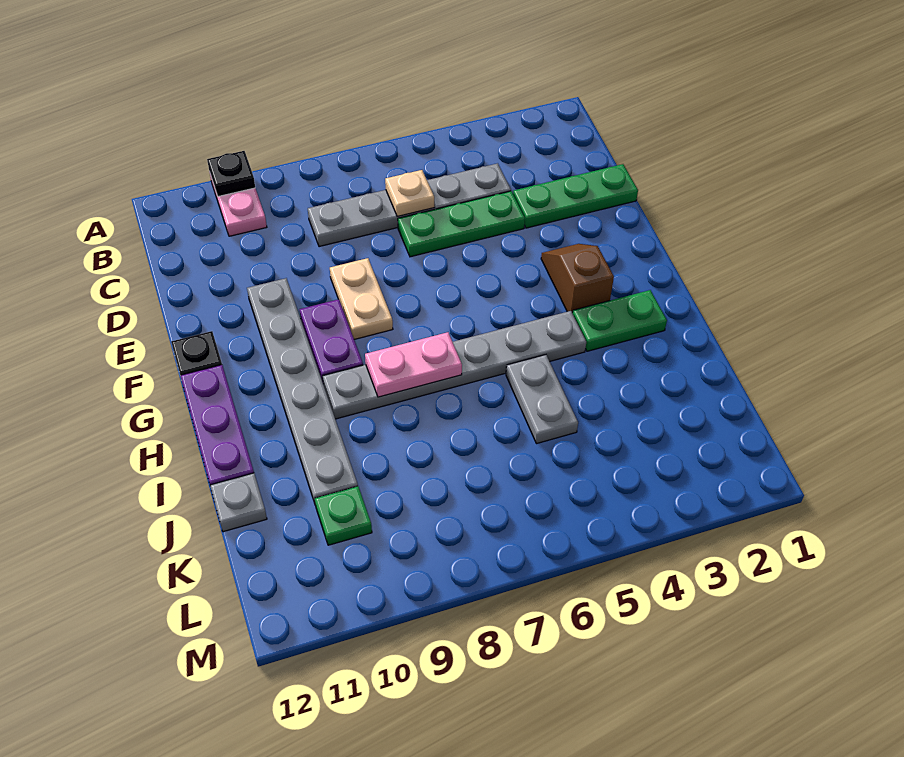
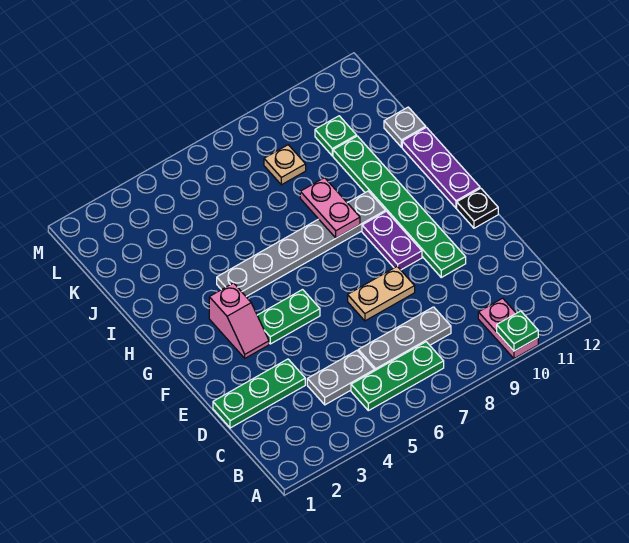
black plate A10 level 2 -> green plate A10 level 2
tan plate C6 level 2 -> tan plate K8 level 1
green plate D4:D6 level 1 -> green plate B5:B7 level 1
tan plate E8:F8 level 1 -> tan plate E7:E8 level 1
grey plate E10:J10 level 1 -> green plate E10:J10 level 1
brown slope F3:G3 level 1 top G -> pink slope F3:G3 level 1 top G
green plate H2:H3 level 1 -> green plate F4:F5 level 1
pink plate H7:H8 level 2 -> pink plate H8:I8 level 2
grey plate I5:J5 level 1 -> none

